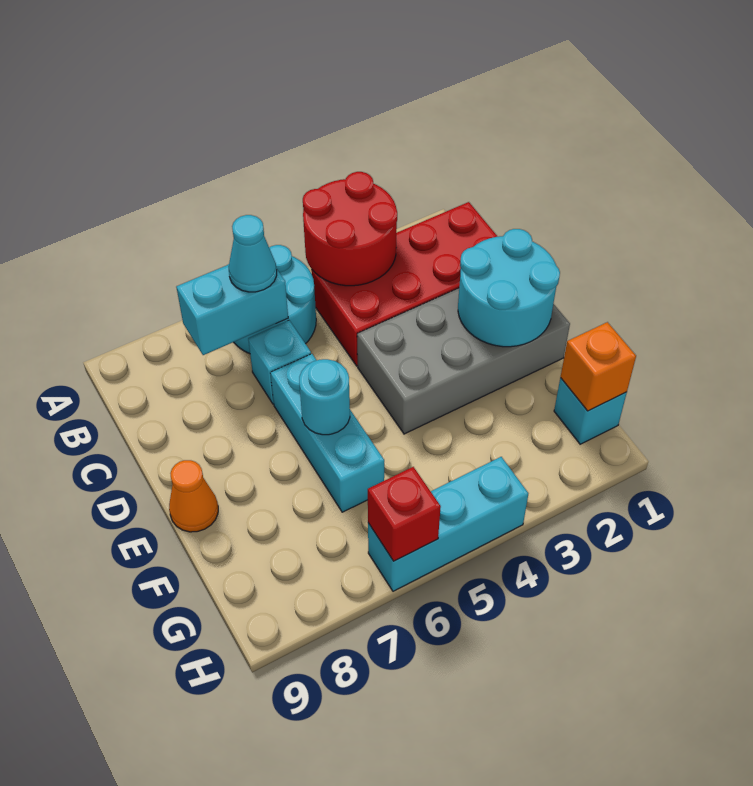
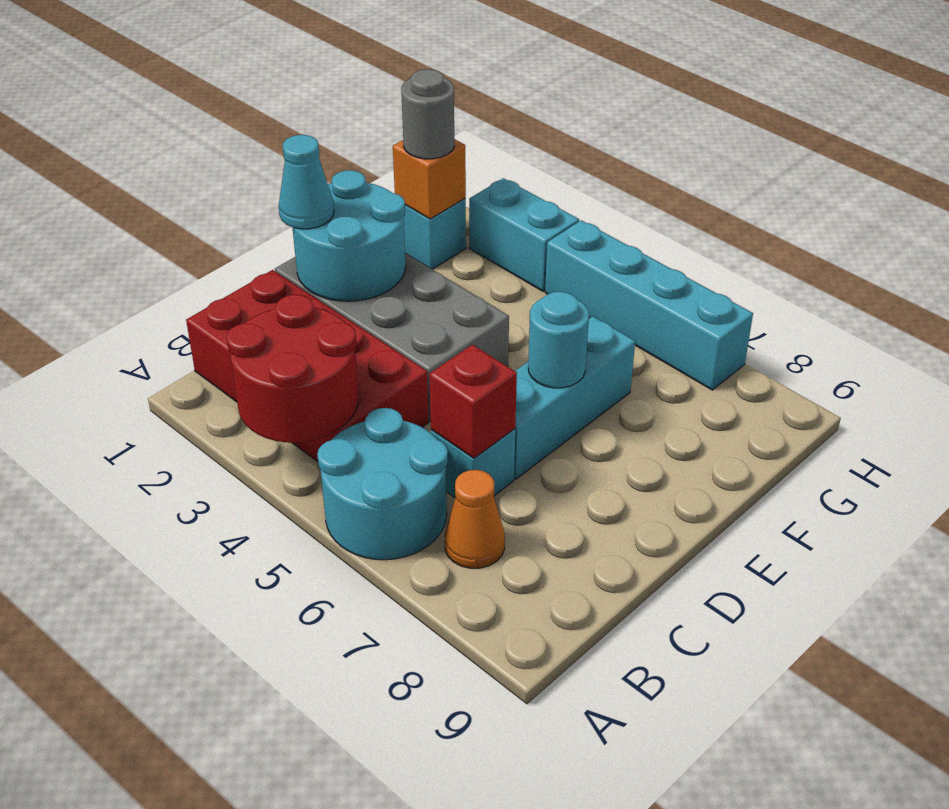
cyan brick B6:B7 level 2 -> cyan brick H2:H3 level 1
cyan cone B6 level 3 -> cyan cone D1 level 3
orange cone E9 level 1 -> orange cone B7 level 1
none -> grey round brick G1 level 3
cyan brick H4:H6 level 1 -> cyan brick H4:H7 level 1
red brick H6 level 2 -> red brick C6 level 2

